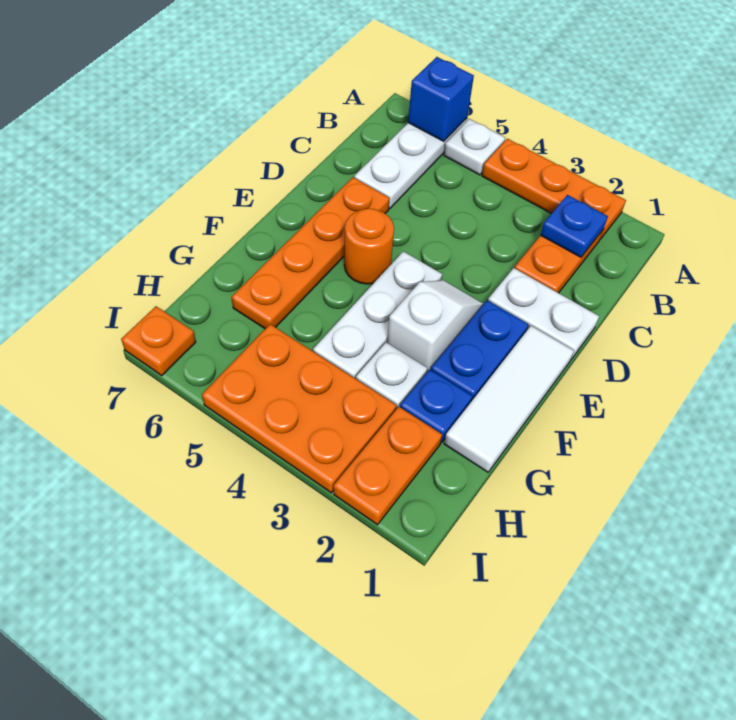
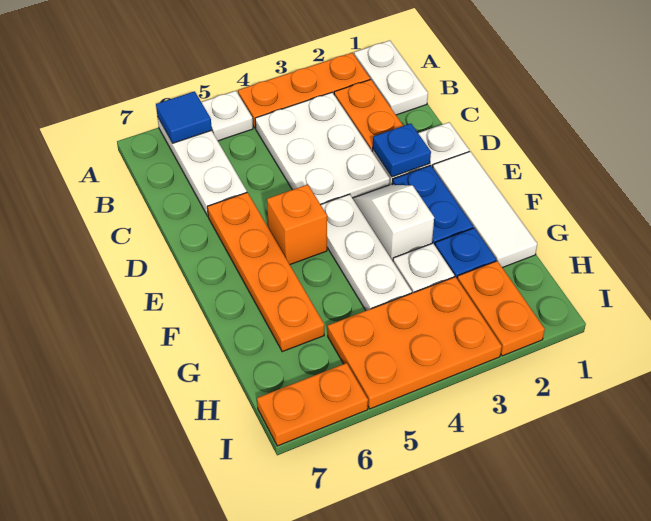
none -> white plate A1:B1 level 1
blue brick A6 level 2 -> blue tile A6 level 2
blue plate B2 level 2 -> blue plate D2 level 2
none -> white plate B3:D4 level 1
orange round brick E5 level 1 -> orange brick E5 level 1
orange plate I7 level 1 -> orange plate I6:I7 level 1

